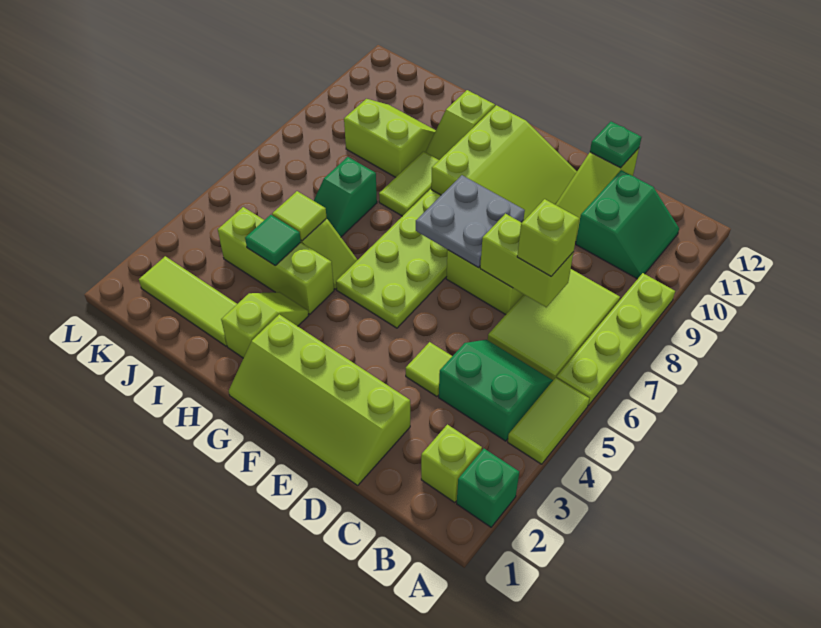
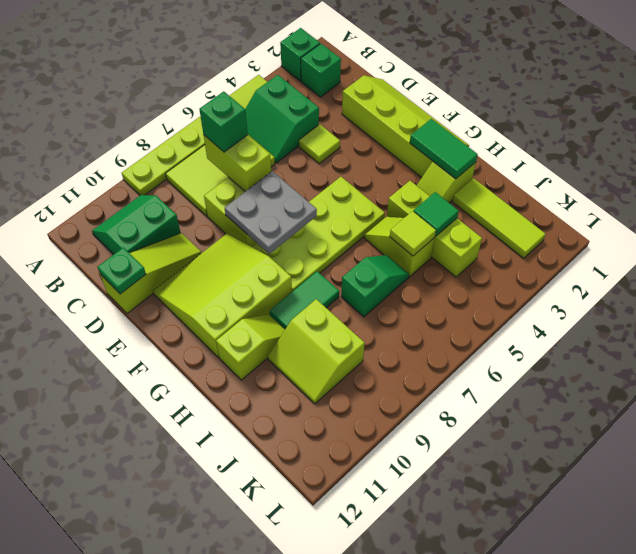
lime brick B2 level 1 -> green brick B2 level 1
lime brick C7 level 3 -> green brick C7 level 3
none -> green tile G2:H2 level 2
lime tile H8:H9 level 1 -> green tile H8:H9 level 1

